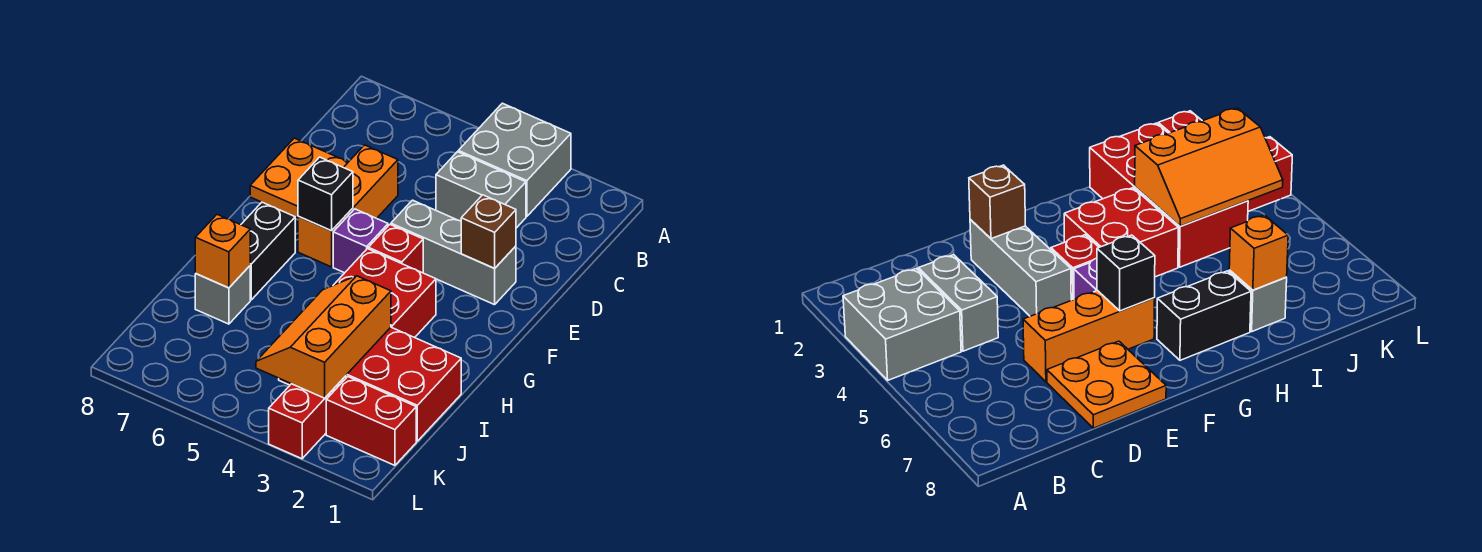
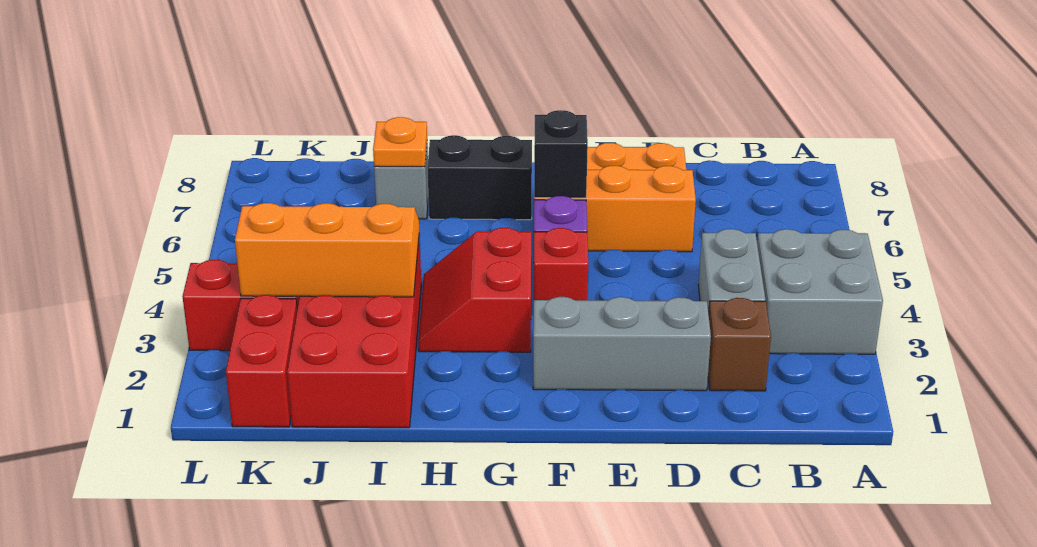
grey brick E2:E4 level 1 -> grey brick D2:F2 level 1
brown brick E2 level 2 -> brown brick C2 level 1
red brick G3:H4 level 1 -> red slope G3:H4 level 1 top G
orange brick I7 level 2 -> orange plate I7 level 2

